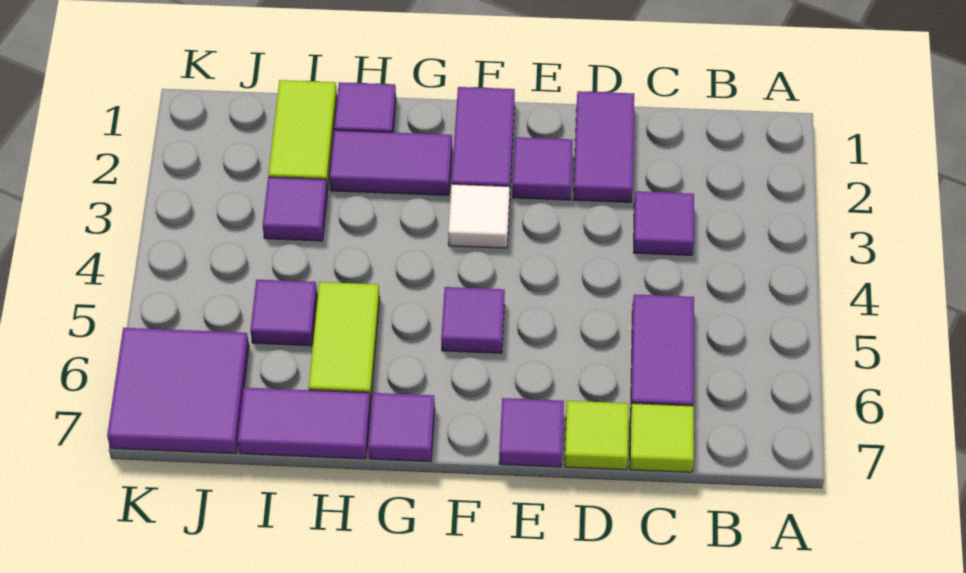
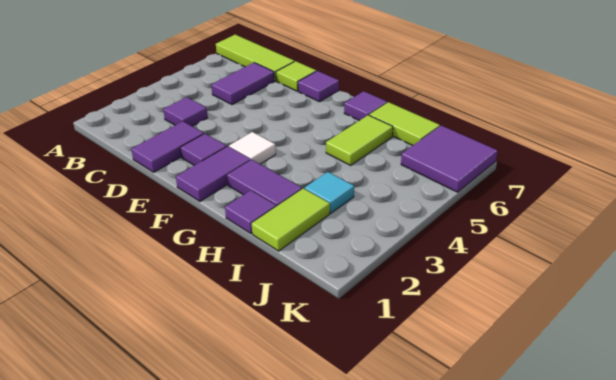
lime tile C7 level 1 -> lime tile A7:C7 level 1
purple tile F5 level 1 -> none
purple tile H7:I7 level 1 -> lime tile H7:I7 level 1
purple tile I3 level 1 -> cyan tile I3 level 1
purple tile I5 level 1 -> none

